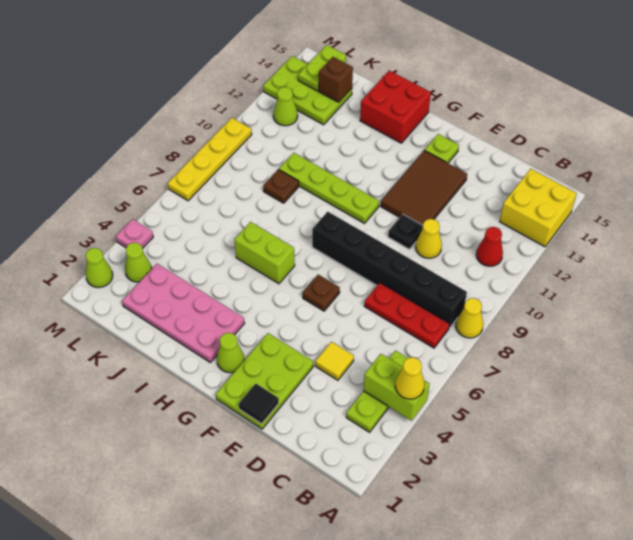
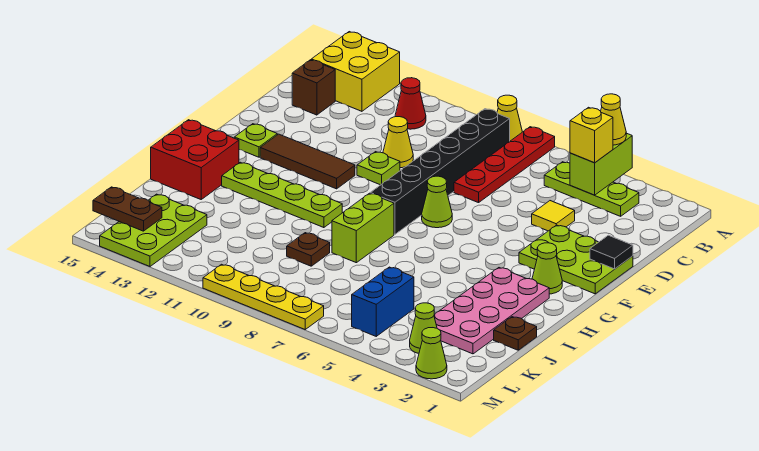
none -> yellow brick B4 level 3
red plate B7:D7 level 1 -> red plate A7:D7 level 1
black plate E10 level 1 -> lime plate E10 level 1
brown tile E11:F13 level 1 -> brown tile F11:F13 level 1
brown plate F6 level 1 -> brown plate J1 level 1
lime plate G10:J10 level 1 -> lime plate H10:H13 level 1
lime brick H6:I6 level 1 -> lime brick H8:I8 level 1
none -> blue brick K5:L5 level 1
brown brick K14 level 2 -> brown brick C14 level 1
lime cone L12 level 1 -> lime cone F7 level 1
lime plate L14:L15 level 2 -> brown plate L14:L15 level 2
pink plate M4 level 1 -> none

